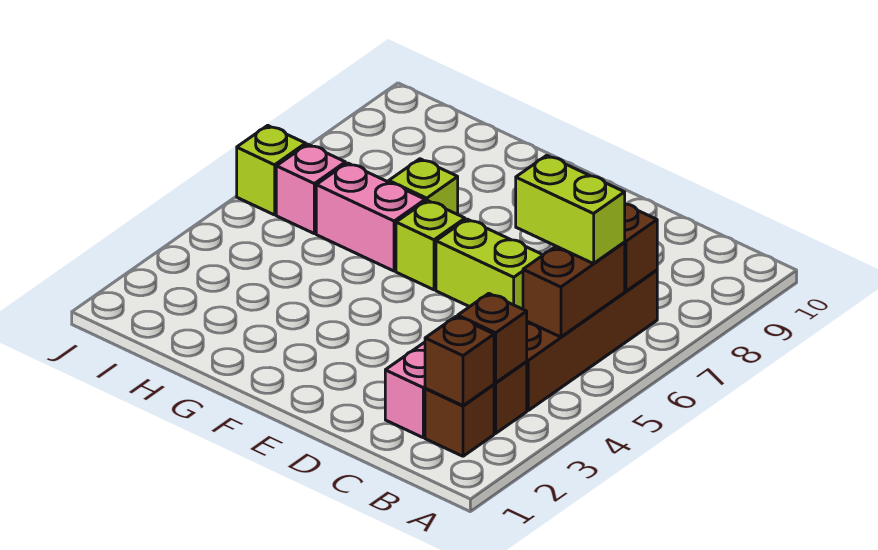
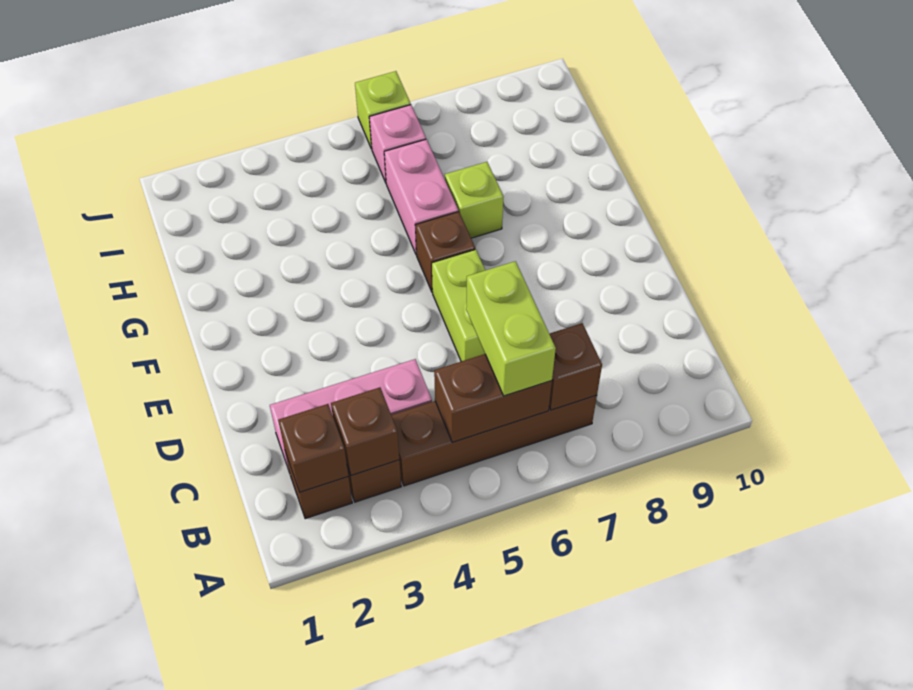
lime brick F6 level 1 -> brown brick F6 level 1

